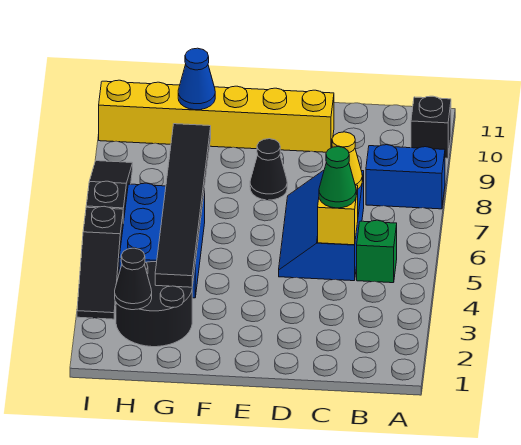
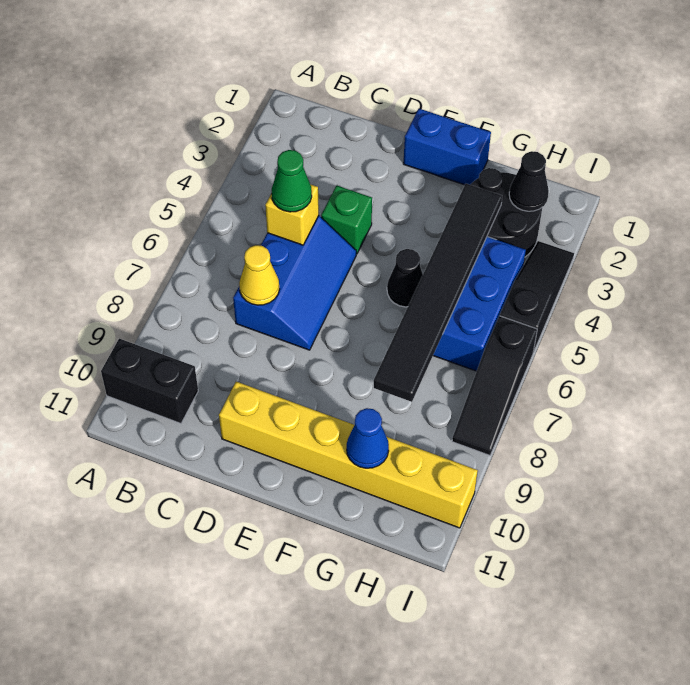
blue brick A8:B8 level 1 -> blue brick E1:F1 level 1
black brick A10 level 1 -> black brick A10:B10 level 1
green brick B5 level 1 -> green brick D4 level 1
black cone E8 level 1 -> black cone F5 level 1

